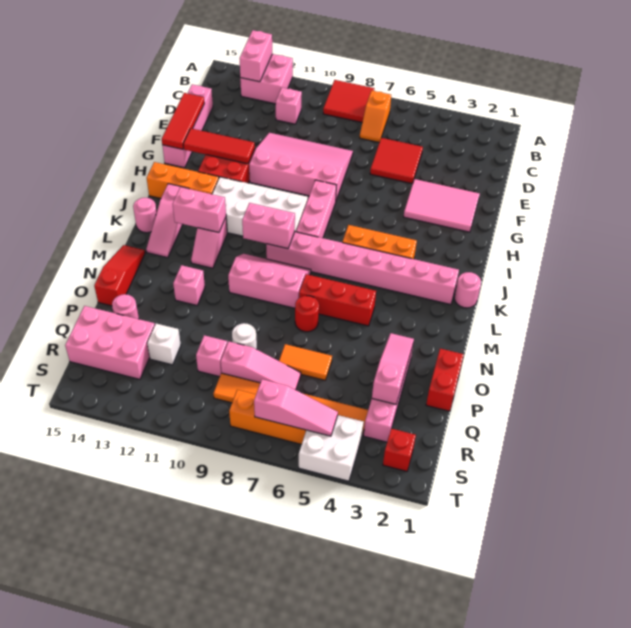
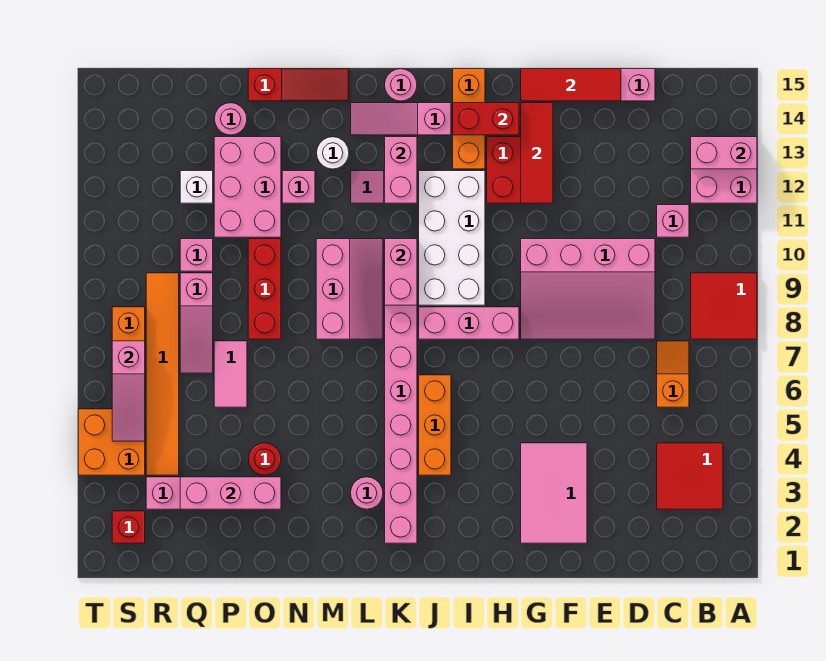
orange slope B7:C7 level 1 top B -> orange slope C6:C7 level 1 top 6
red tile D5:E6 level 1 -> red tile B3:C4 level 1
pink slope E8:G11 level 1 top G -> pink slope D8:G10 level 1 top 10
pink round brick K1 level 1 -> pink round brick L3 level 1
red brick M5:M7 level 1 -> red brick O8:O10 level 1
red round brick N7 level 1 -> red round brick O4 level 1
red brick O1:P1 level 1 -> red brick H14:I14 level 2
pink slope O3:Q3 level 2 top Q -> pink brick O3:Q3 level 2
orange tile P6:P7 level 1 -> pink tile P6:P7 level 1
white round brick P9 level 1 -> white round brick M13 level 1
pink brick Q13:R15 level 1 -> pink brick O11:P13 level 1
white brick S4:T5 level 1 -> orange brick S4:T5 level 1

